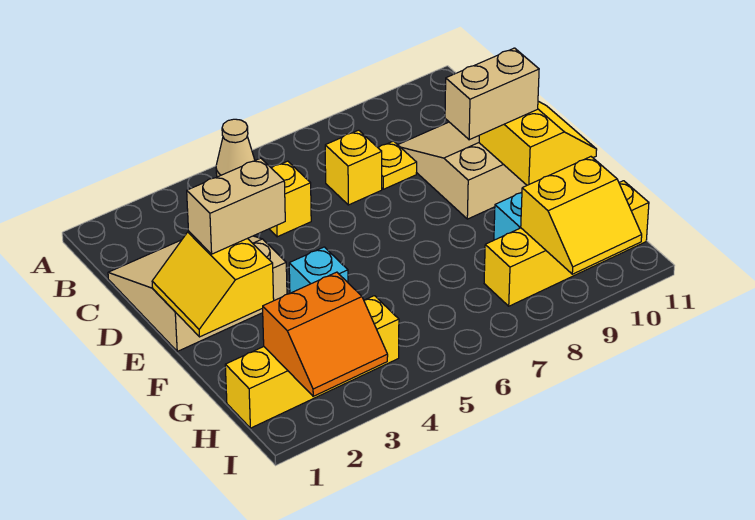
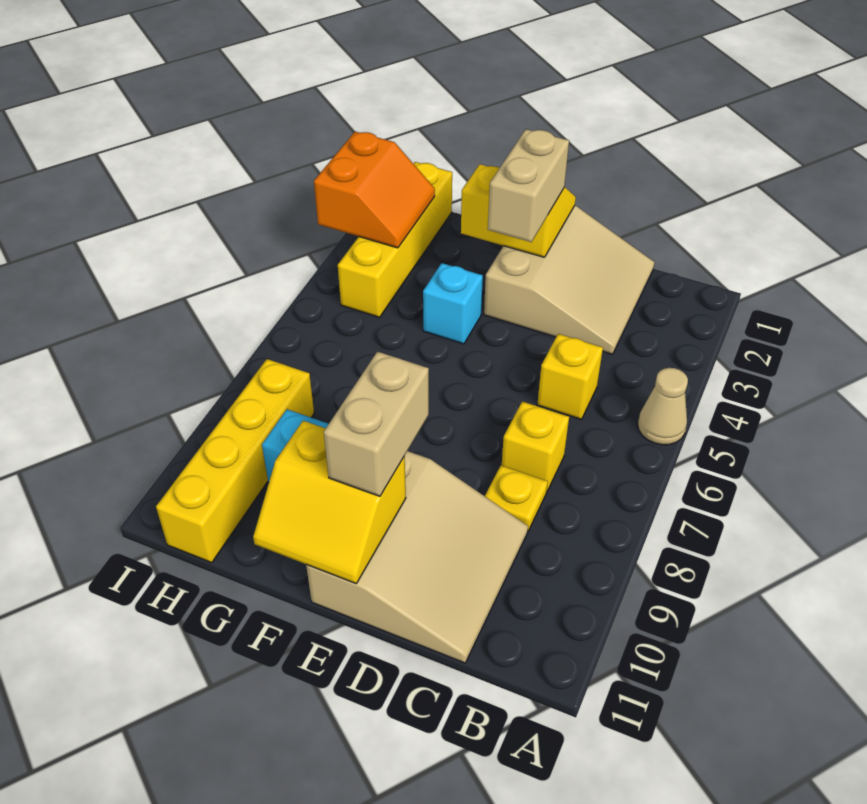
orange slope H2:I3 level 2 top H -> orange slope H2:I3 level 2 top I
yellow slope H9:I10 level 2 top H -> none

